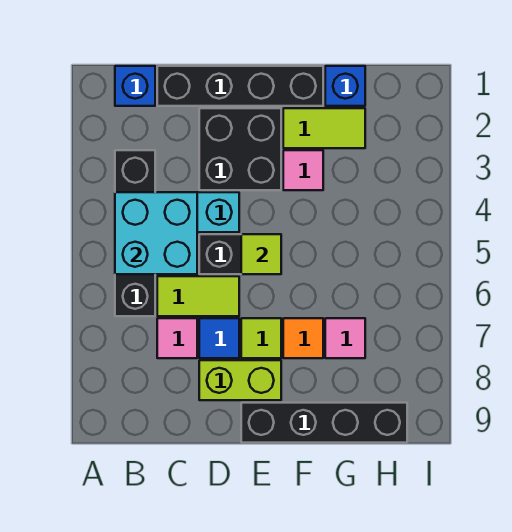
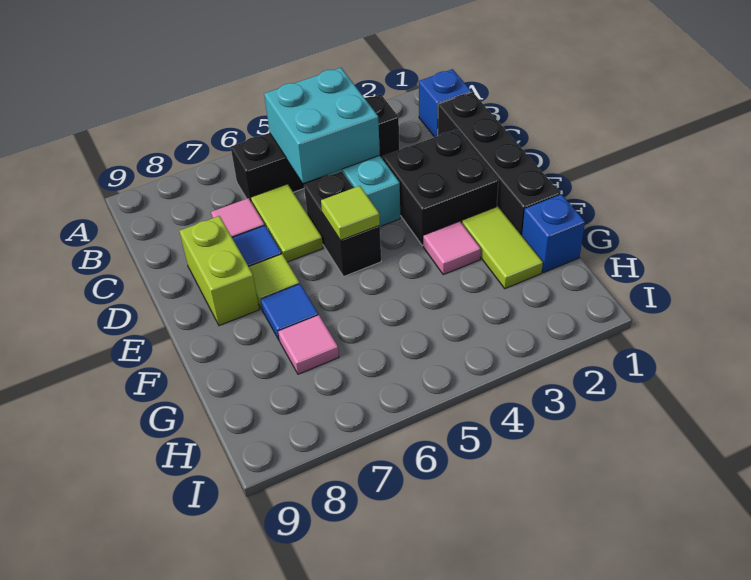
black brick E9:H9 level 1 -> none
orange tile F7 level 1 -> blue tile F7 level 1

